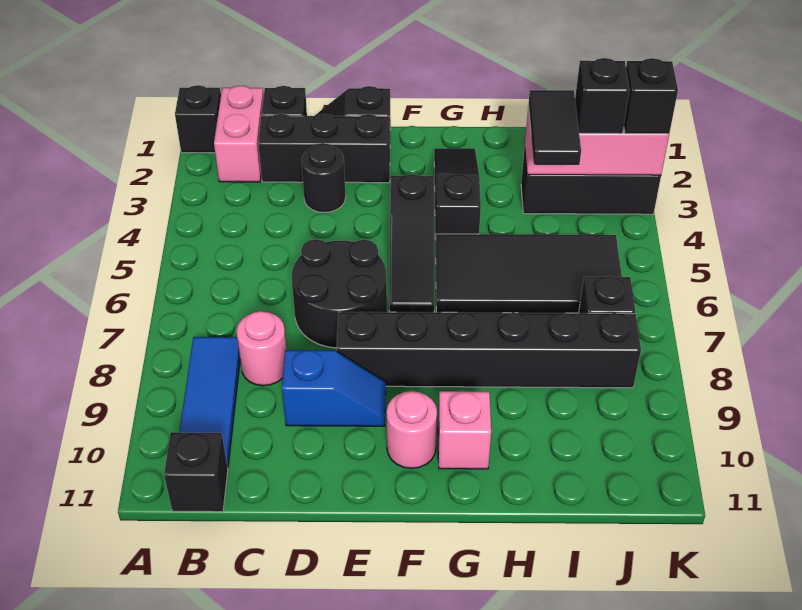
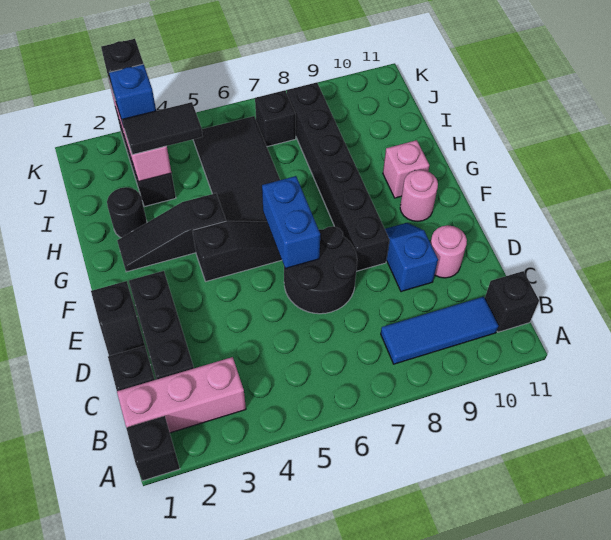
pink brick B1:B2 level 1 -> pink brick B1:B3 level 1
pink round brick C8 level 1 -> pink round brick D10 level 1
black round brick D3 level 1 -> black round brick H2 level 1
none -> blue brick E6:F6 level 2
black brick J3 level 3 -> blue brick J3 level 3

